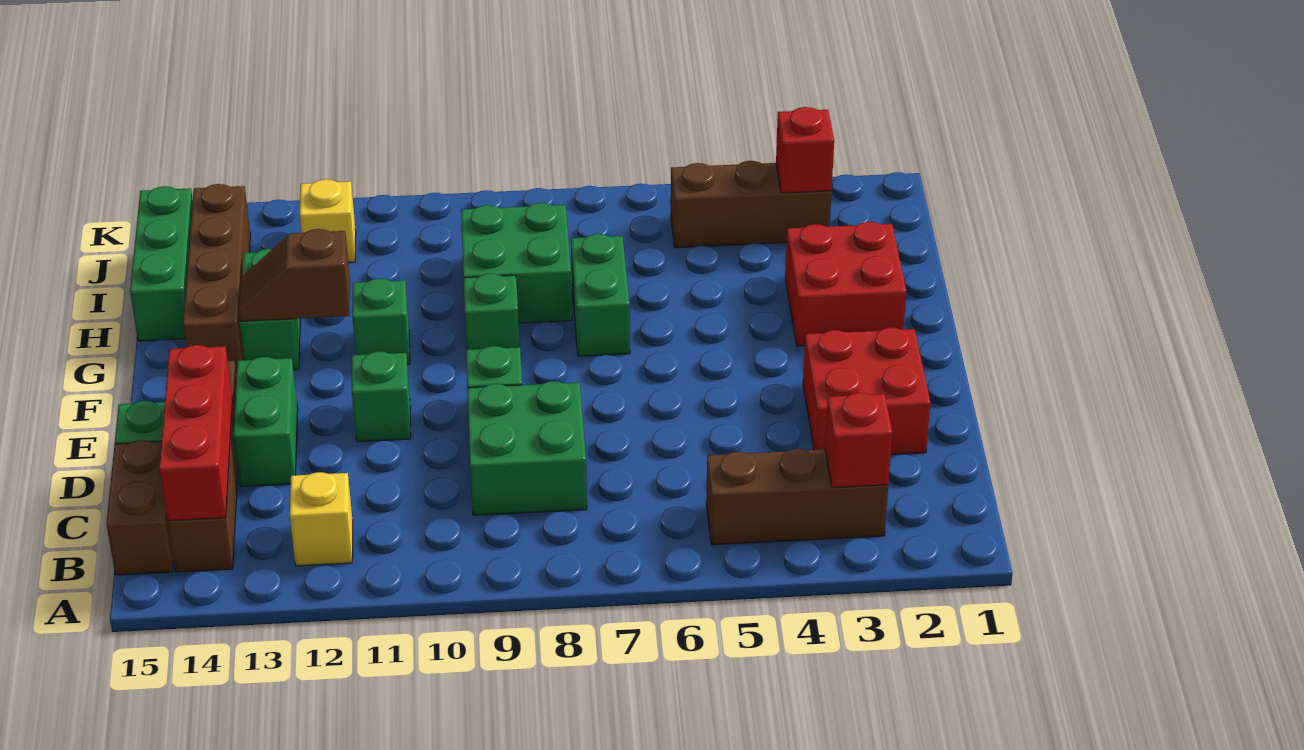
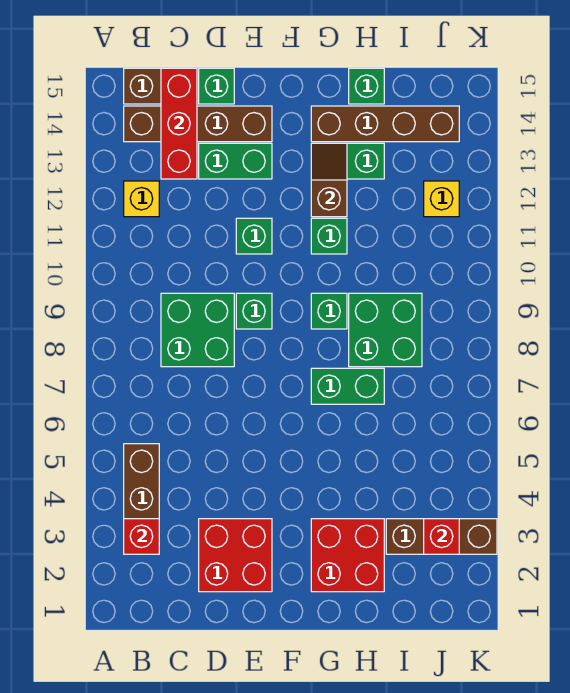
red brick B14:D14 level 2 -> red brick C13:C15 level 2
green brick H15:J15 level 1 -> green brick H15 level 1
brown brick J3:J5 level 1 -> brown brick I3:K3 level 1

